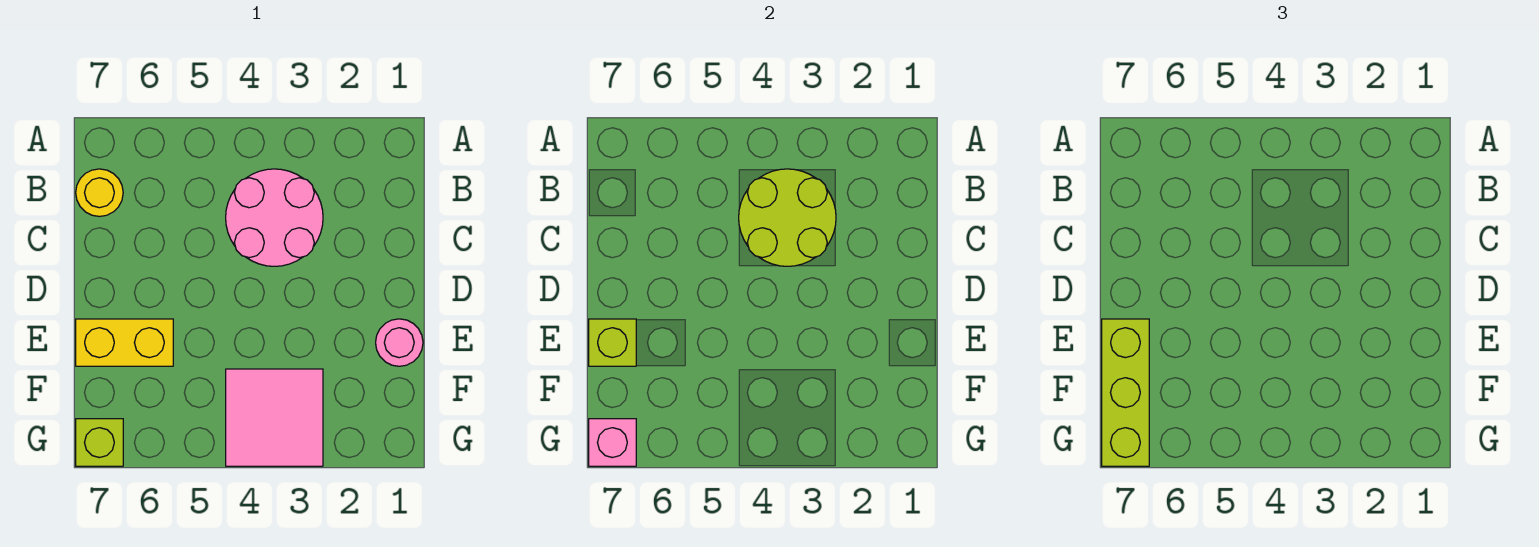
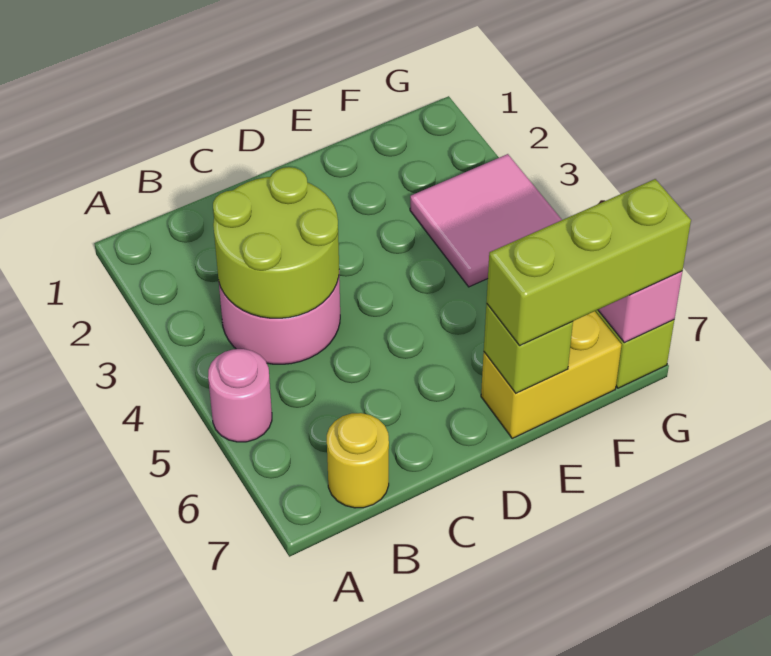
pink round brick E1 level 1 -> pink round brick A5 level 1
yellow brick E6:E7 level 1 -> yellow brick E7:F7 level 1

